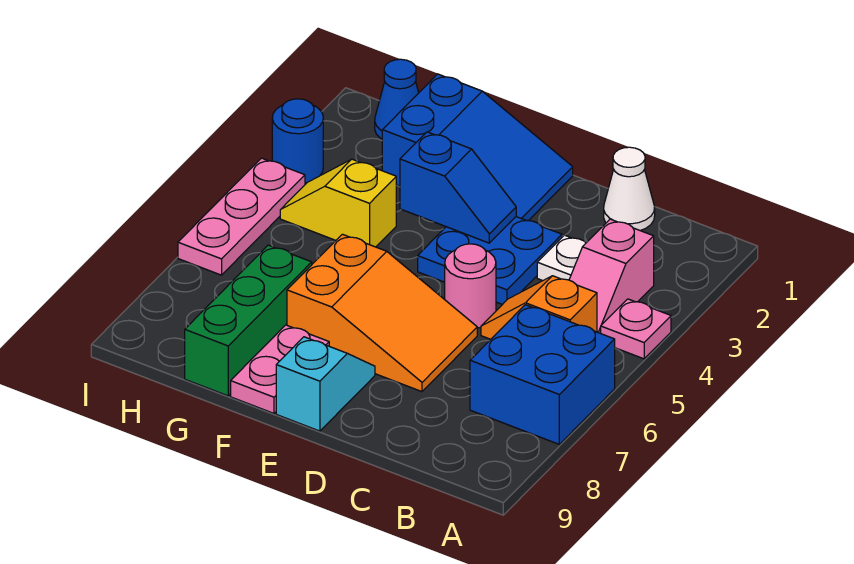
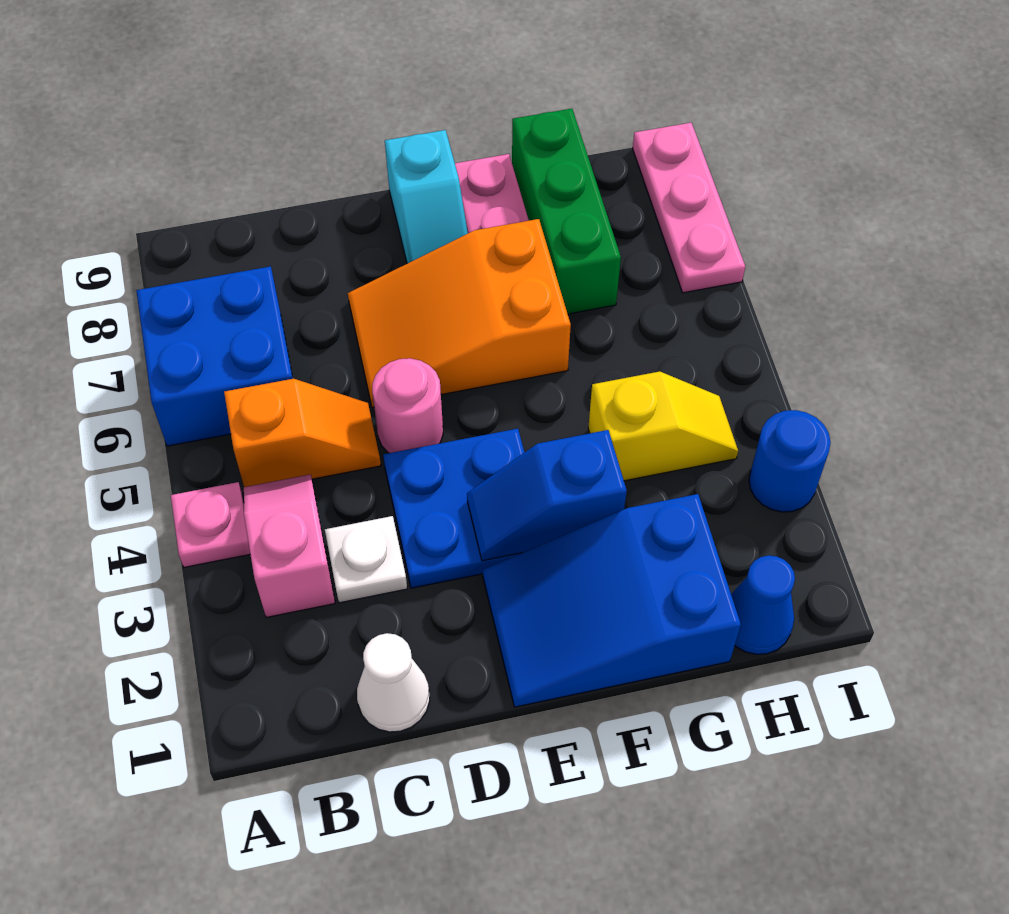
pink plate I4:I6 level 1 -> pink plate I7:I9 level 1

